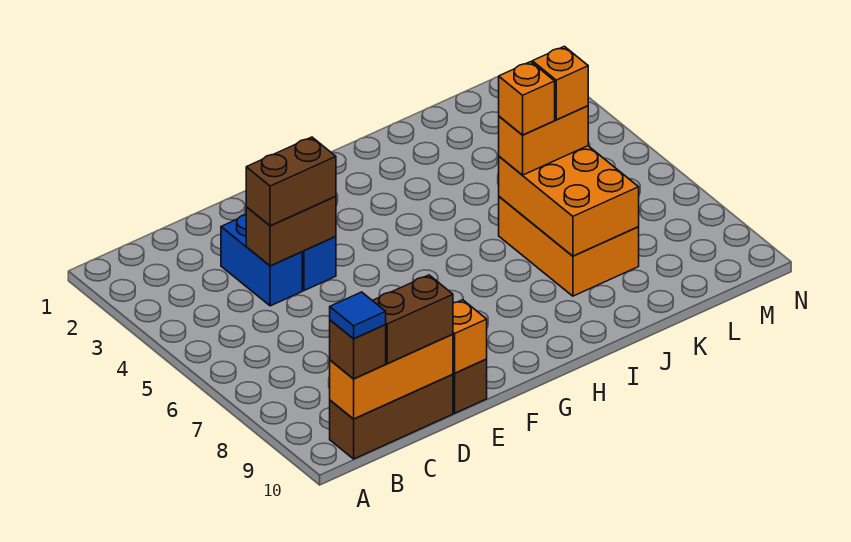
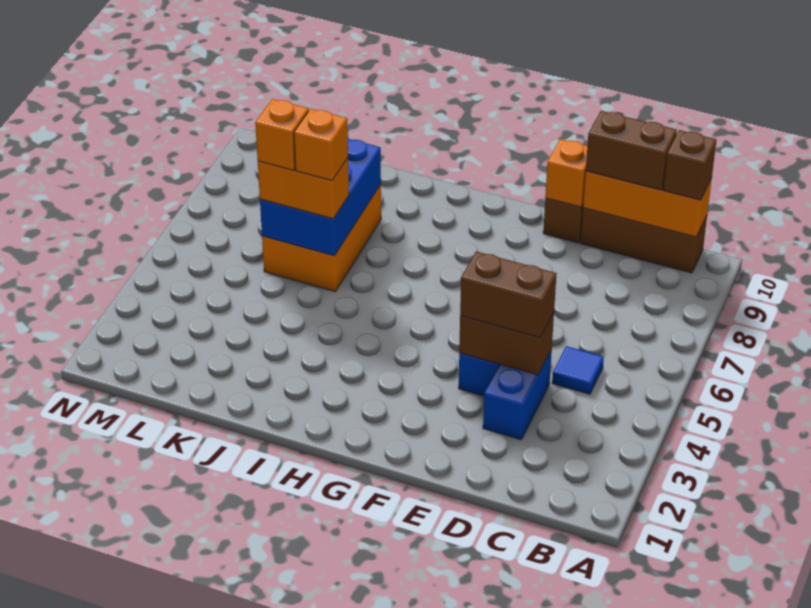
blue tile B10 level 4 -> blue tile C5 level 1
orange brick J6:K8 level 2 -> blue brick J6:K8 level 2

